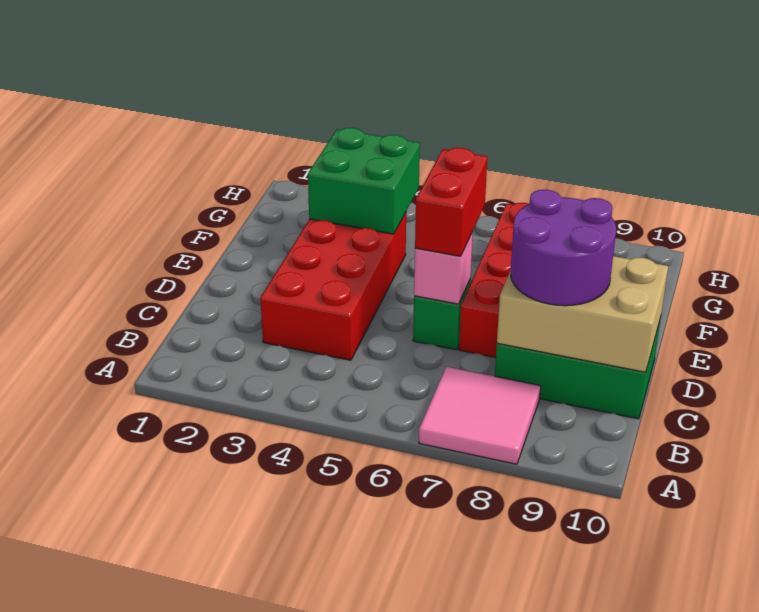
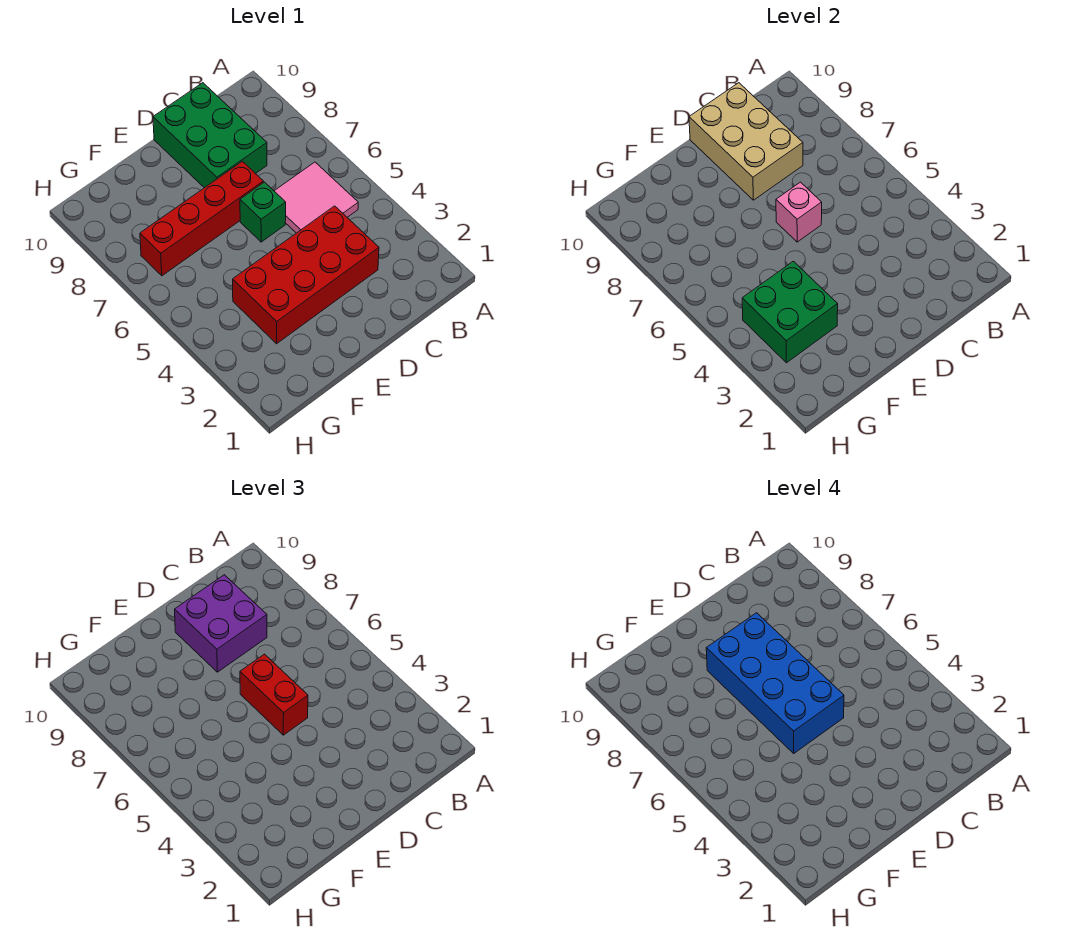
pink tile A7:B8 level 1 -> pink tile B5:C6 level 1
purple round brick C8:D9 level 3 -> purple brick C8:D9 level 3
none -> blue brick D5:E8 level 4
red brick D6:E6 level 3 -> red brick D5:D6 level 3

